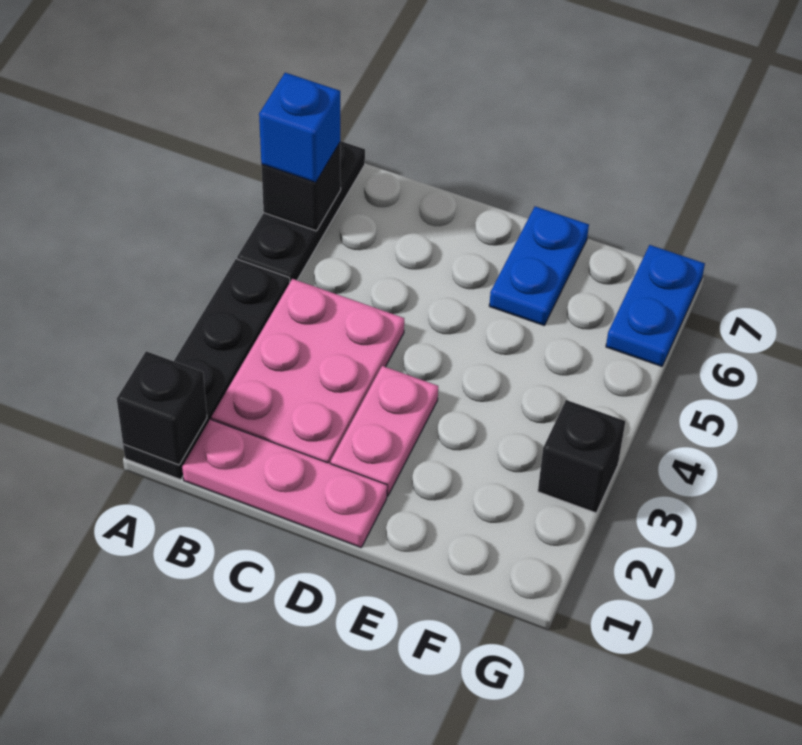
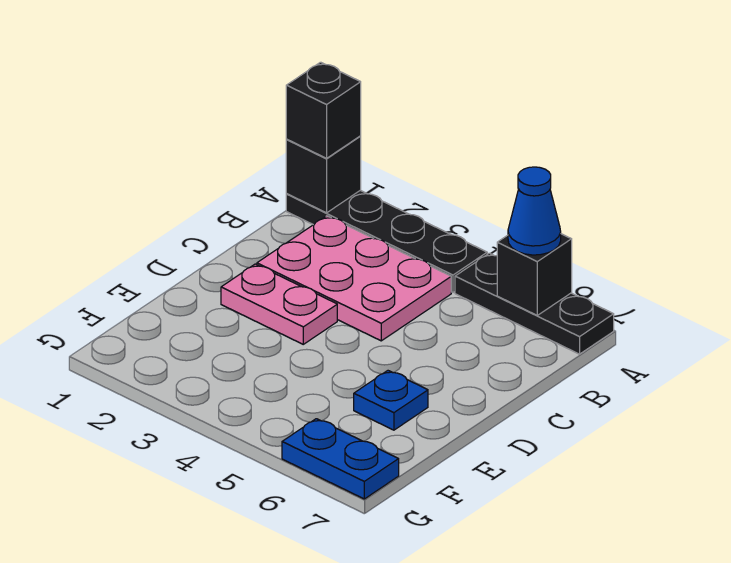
blue brick A6 level 3 -> blue cone A6 level 3
pink plate B1:D1 level 1 -> none
blue plate E6:E7 level 1 -> blue plate E6 level 1
black brick G3 level 1 -> black brick A1 level 3

